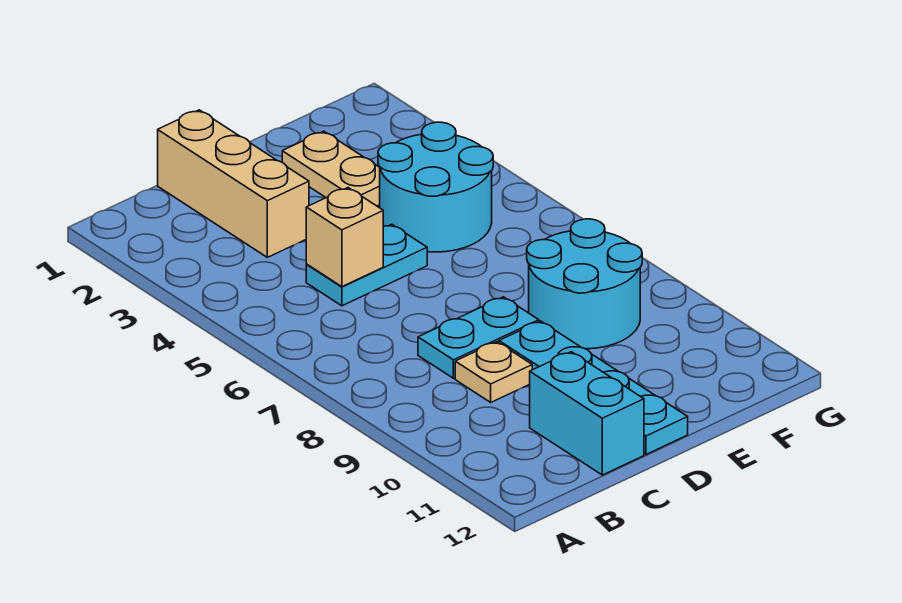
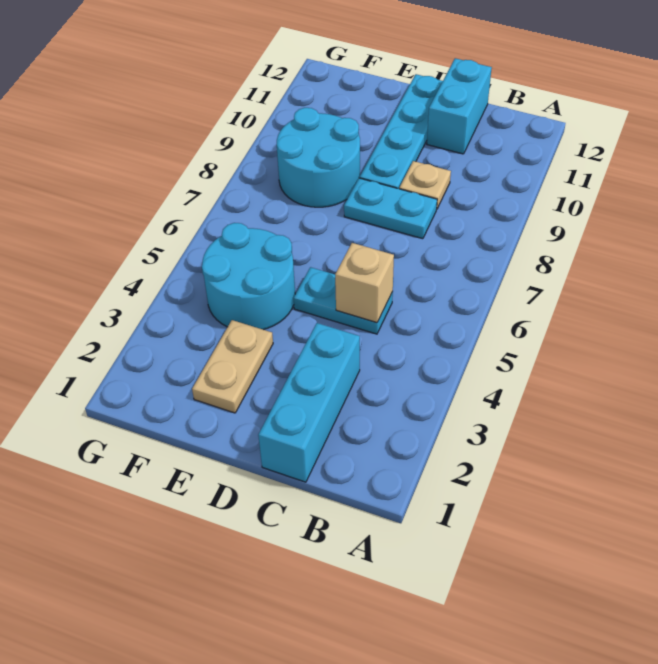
tan brick C1:C3 level 1 -> cyan brick C1:C3 level 1

